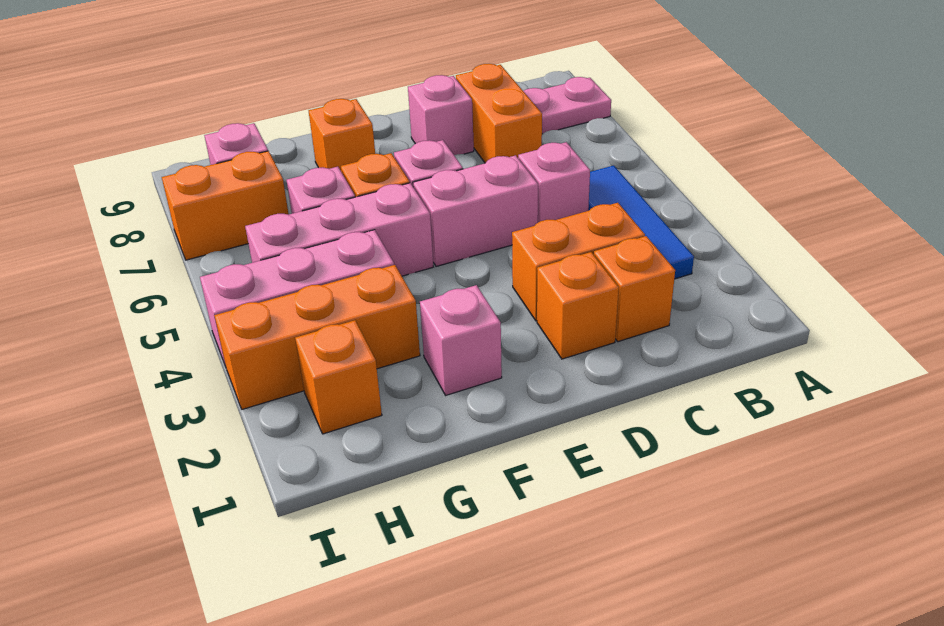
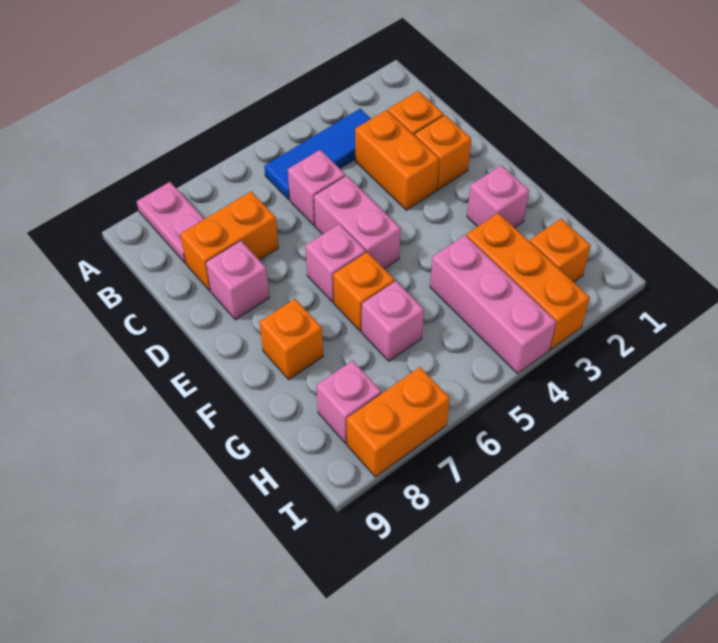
pink brick F5:H5 level 1 -> none
orange brick H7:I7 level 1 -> orange brick I7:I8 level 1

